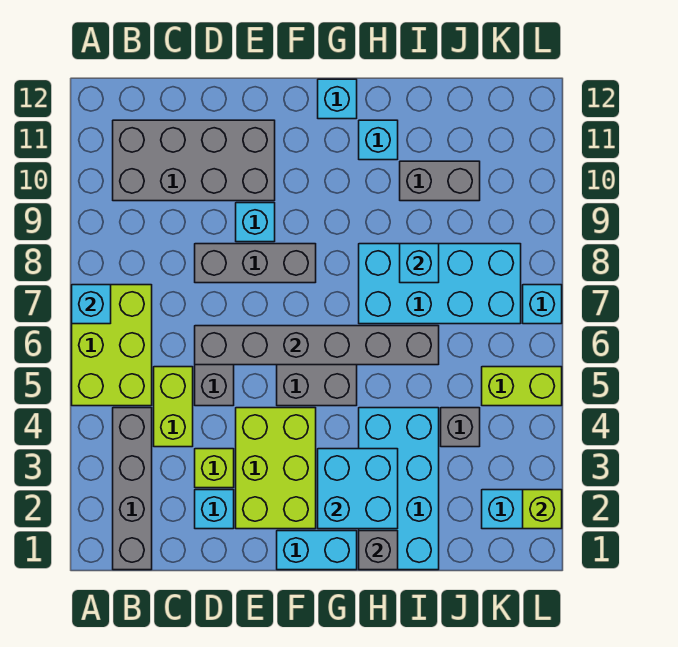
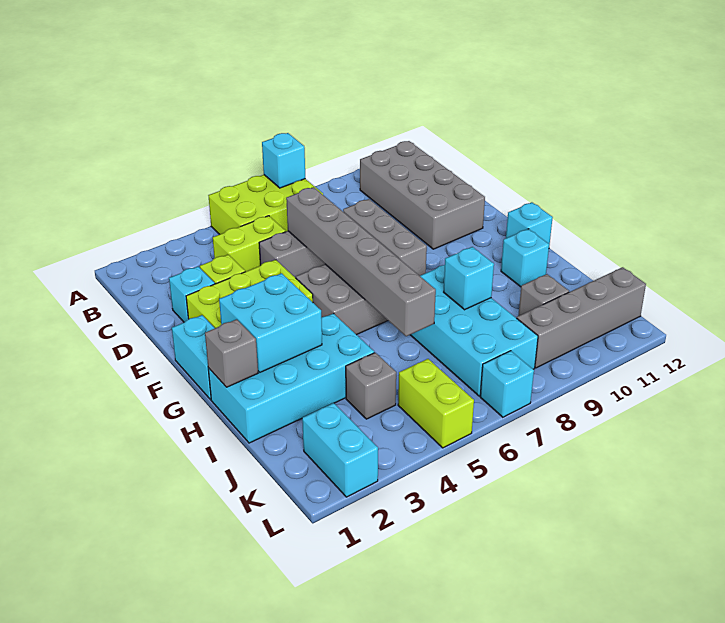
grey brick B1:B4 level 1 -> grey brick K9:K12 level 1
cyan brick E9 level 1 -> none
grey brick I10:J10 level 1 -> grey brick J10 level 1
lime brick L2 level 2 -> none

